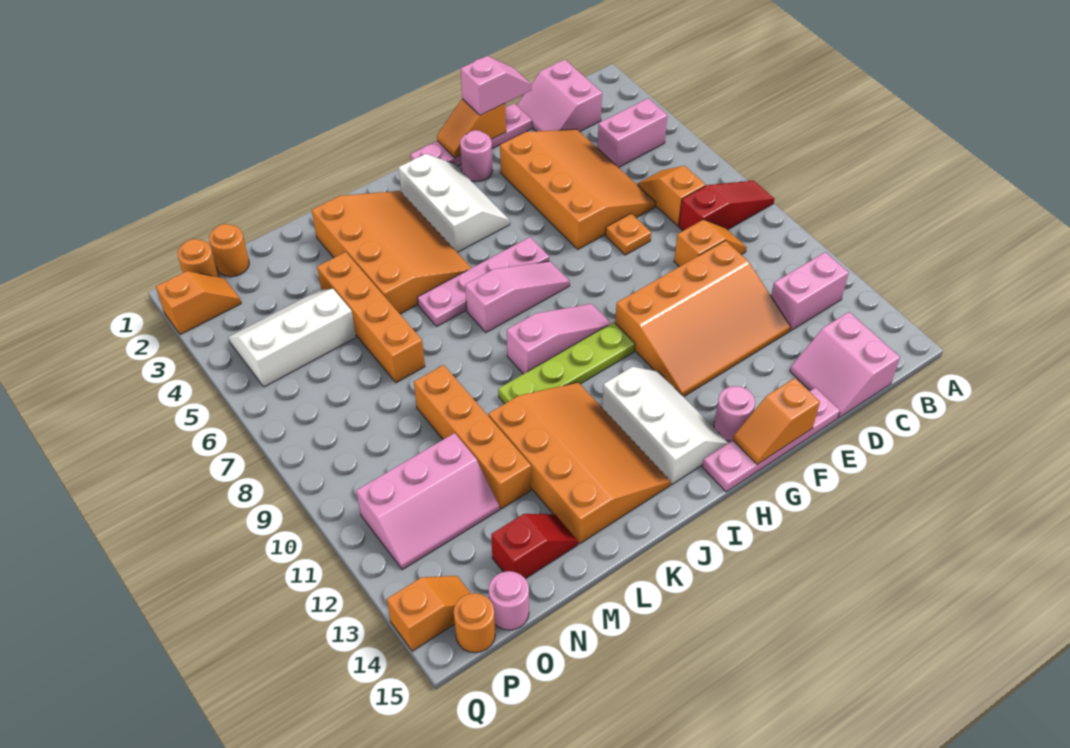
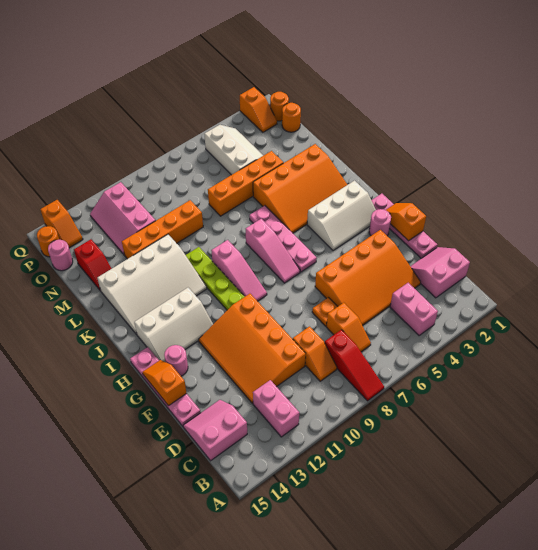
orange slope C6:C7 level 1 top 7 -> orange slope C7:D7 level 1 top D
pink slope E1:F1 level 3 top F -> none
orange slope J11:L14 level 1 top L -> white slope J11:L14 level 1 top L

